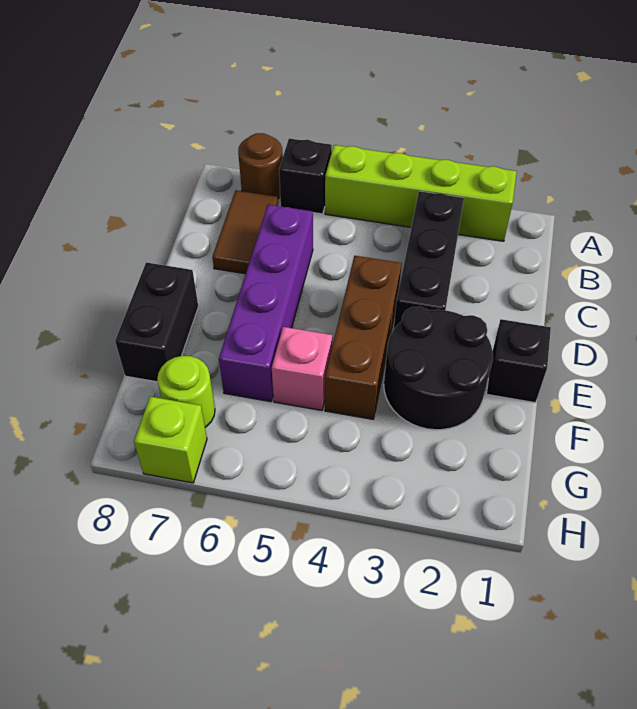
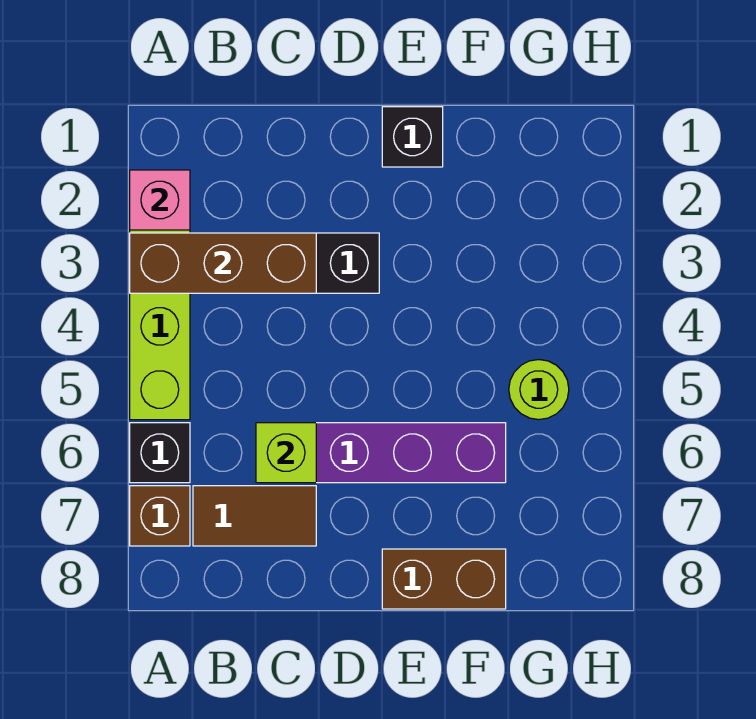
brown round brick A7 level 1 -> brown brick A7 level 1
brown brick D4:F4 level 1 -> brown brick A3:C3 level 2
black round brick E2:F3 level 1 -> none
black brick E8:F8 level 1 -> brown brick E8:F8 level 1
pink brick F5 level 1 -> pink brick A2 level 2
lime round brick G7 level 1 -> lime round brick G5 level 1
lime brick H7 level 1 -> lime brick C6 level 2

